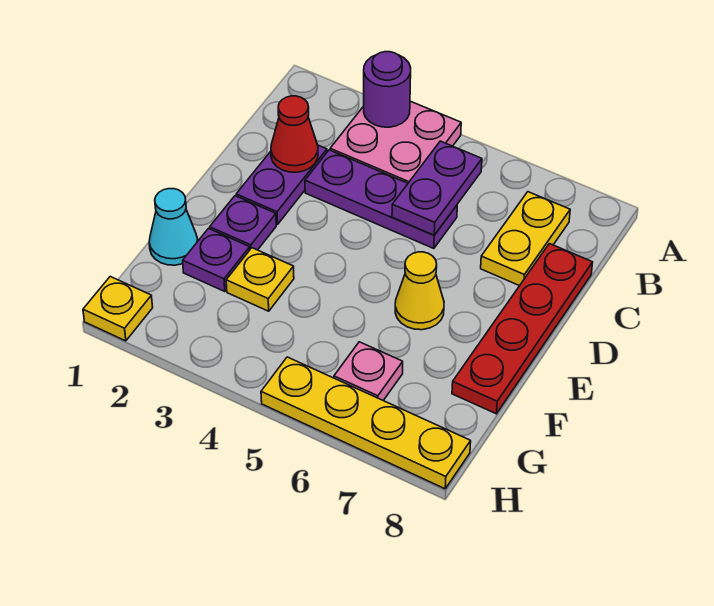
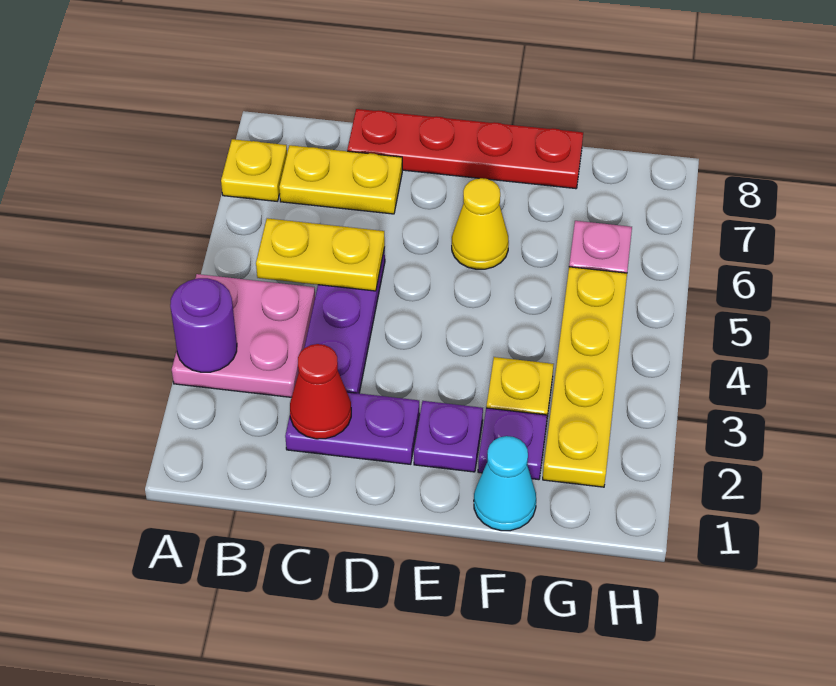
purple plate B5:C5 level 2 -> yellow plate B5:C5 level 2
yellow plate H1 level 1 -> yellow plate A7 level 1
yellow plate H5:H8 level 1 -> yellow plate G2:G5 level 1

